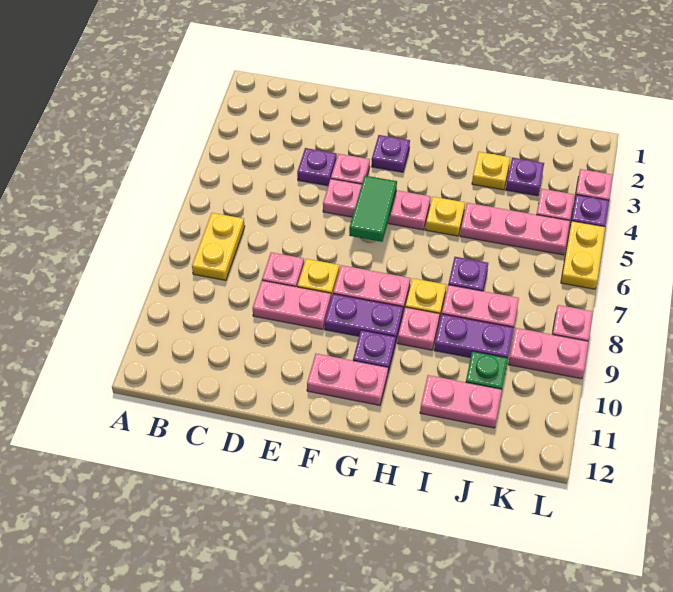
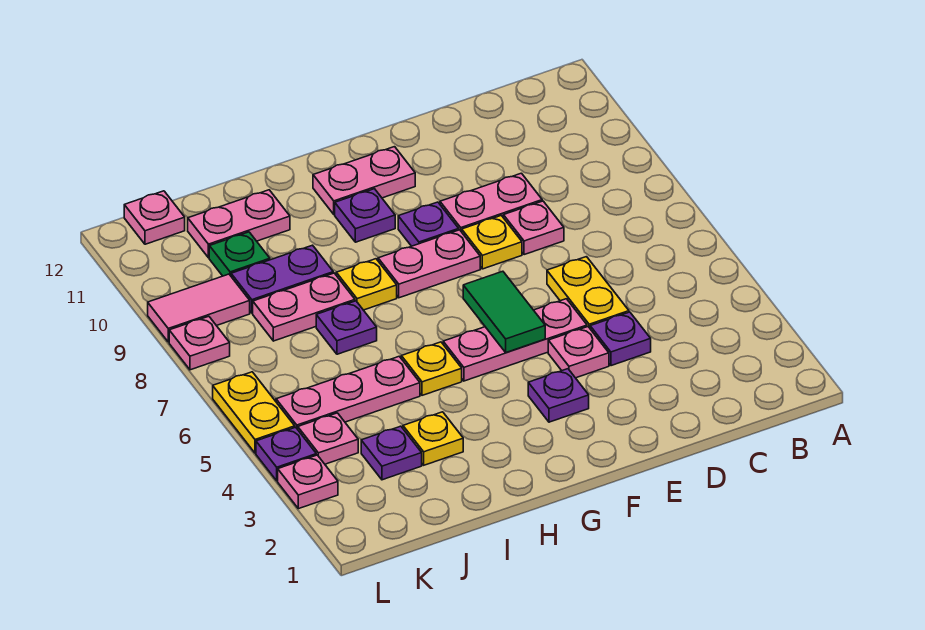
yellow plate B7:B8 level 1 -> yellow plate D5:D6 level 1
purple plate F9:G9 level 1 -> purple plate F9 level 1
pink plate H9 level 1 -> pink plate K12 level 1
pink plate K9:L9 level 1 -> pink tile K9:L9 level 1

